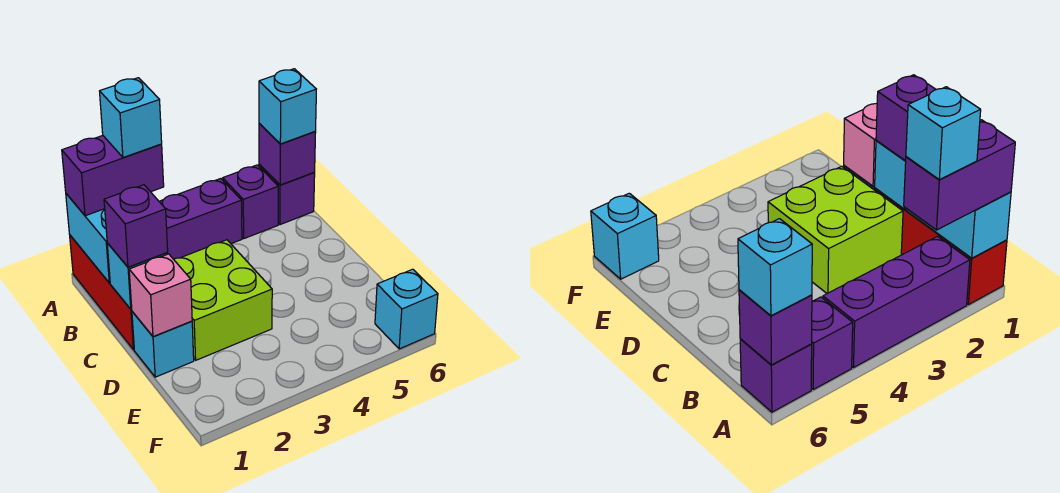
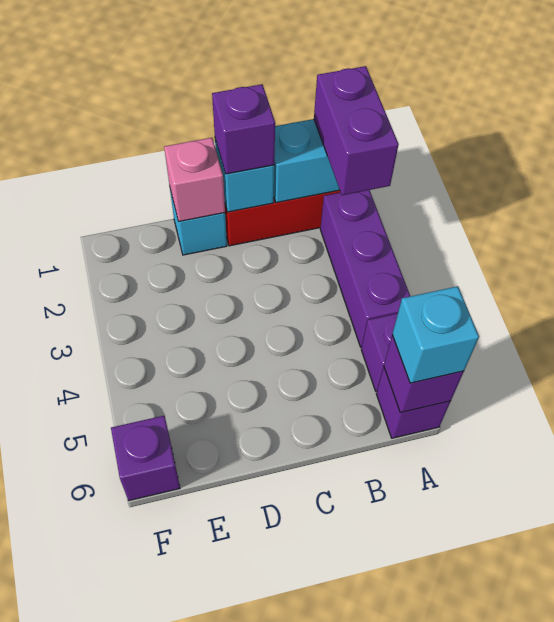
cyan brick A2 level 4 -> none
lime brick C2:D3 level 1 -> none
cyan brick F6 level 1 -> purple brick F6 level 1

